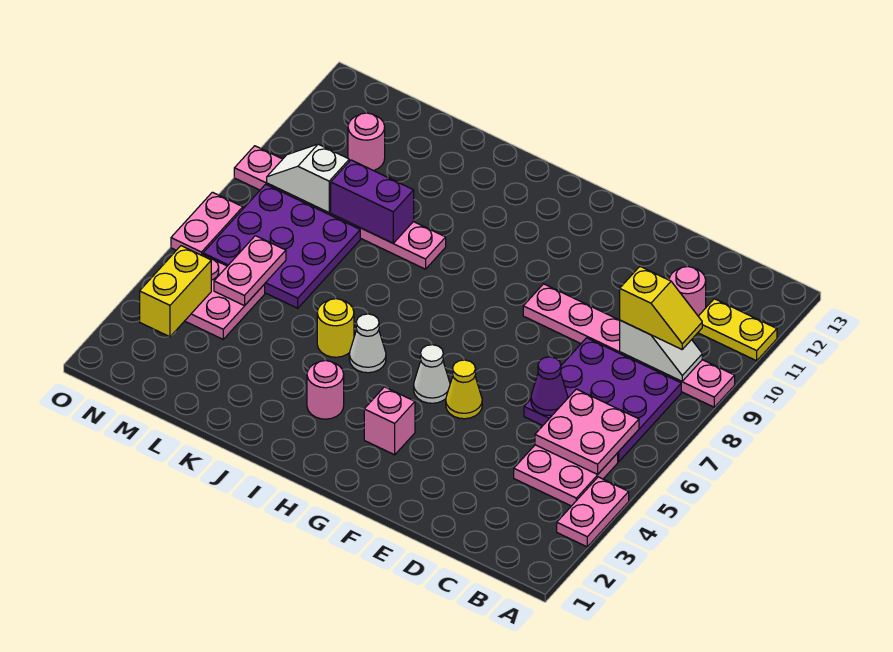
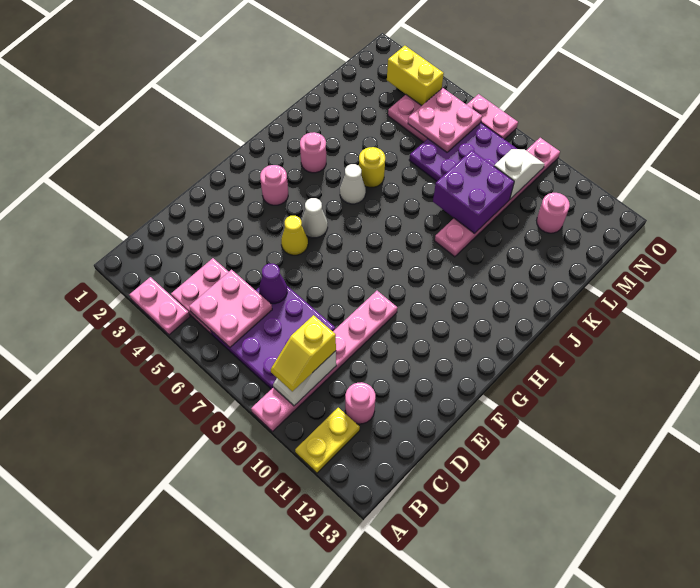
pink brick G3 level 1 -> pink round brick G3 level 1
purple brick K9:L9 level 2 -> purple brick K8:L9 level 2
pink plate M5:M6 level 2 -> pink plate M5:N6 level 2

